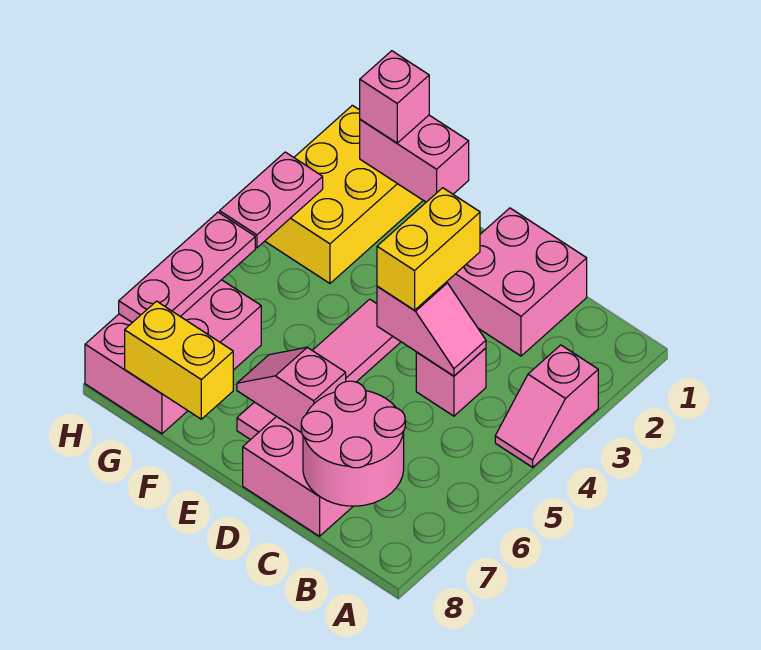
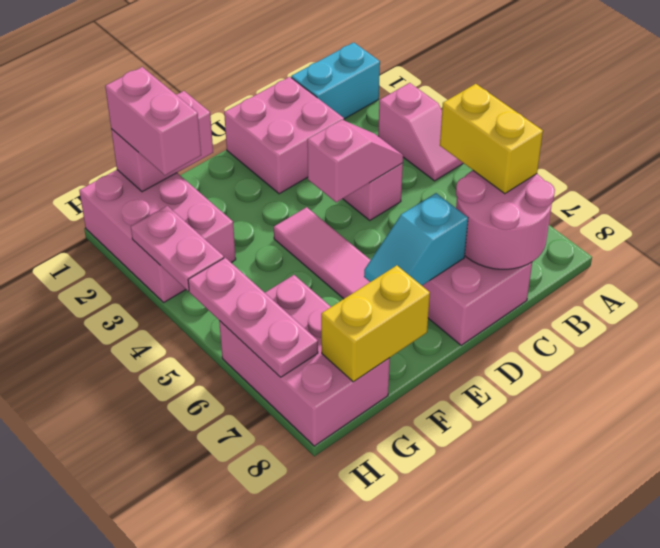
none -> cyan brick A1:B1 level 1
yellow brick D3:D4 level 3 -> yellow brick B6:B7 level 3
pink slope D7:E7 level 2 top D -> cyan slope D7:E7 level 2 top D
yellow brick G1:H3 level 1 -> pink brick G1:H3 level 1
pink brick G1 level 3 -> pink brick G1:G2 level 3

